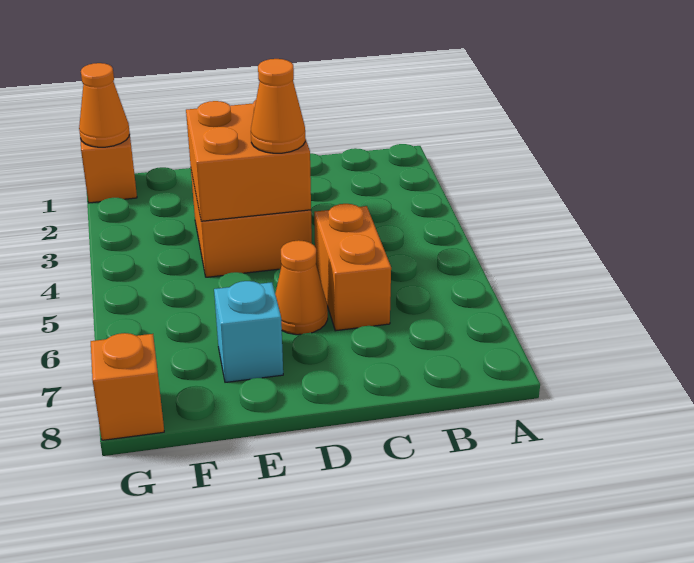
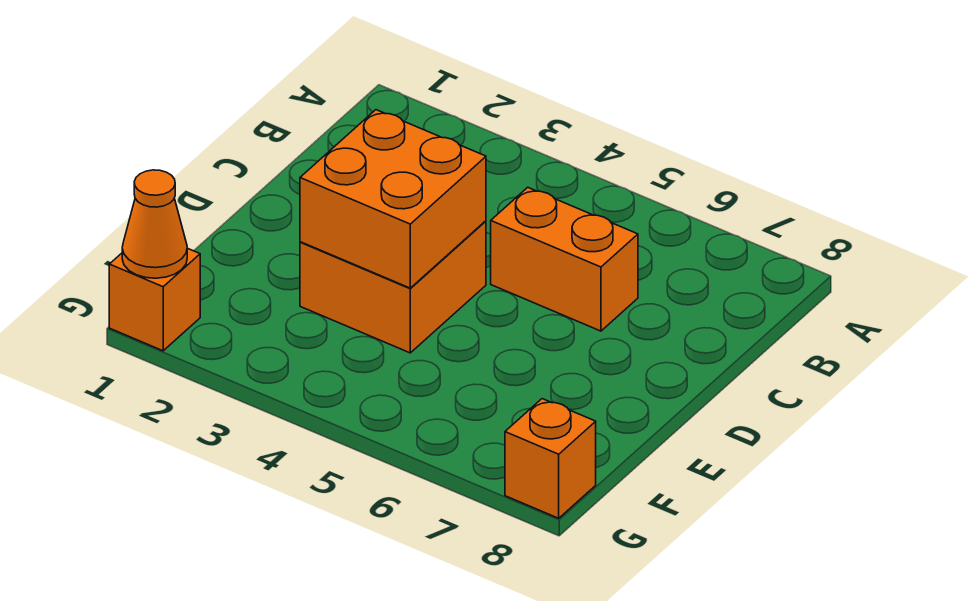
orange cone D4 level 3 -> none
orange cone D6 level 1 -> none
cyan brick E7 level 1 -> none

